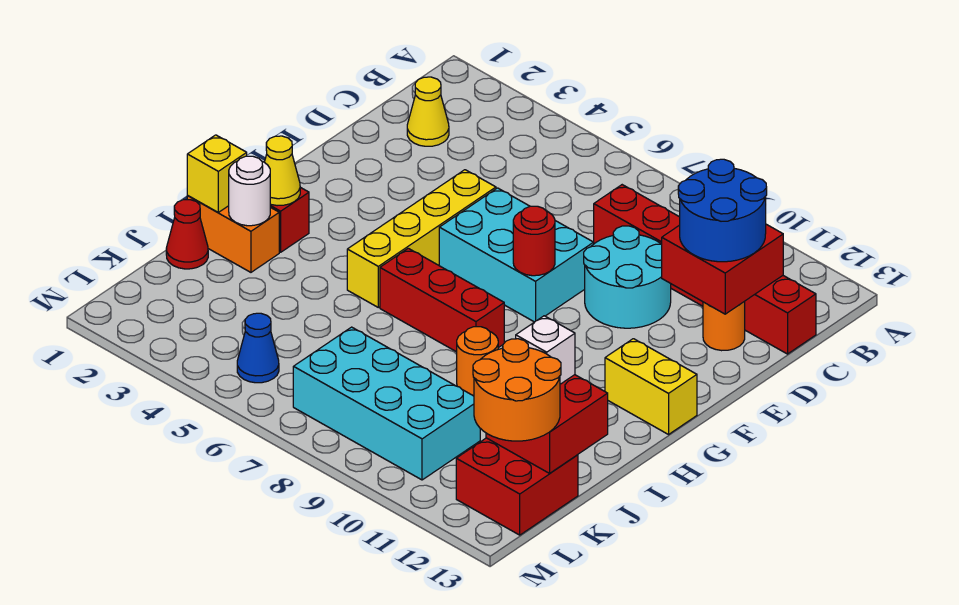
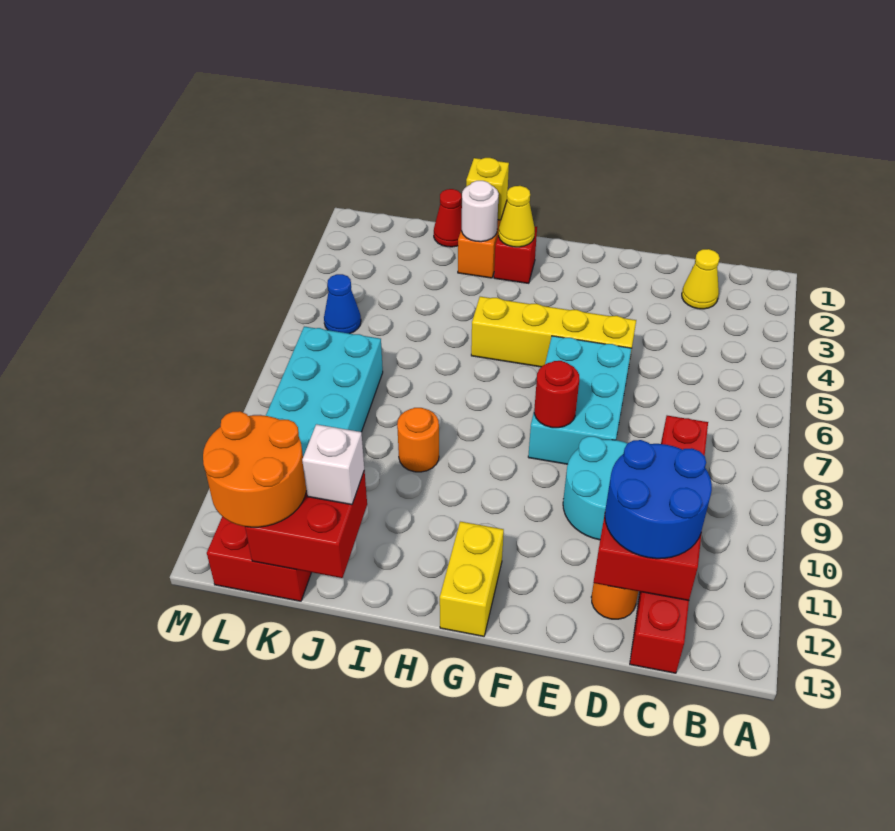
red brick H6:H8 level 1 -> none

